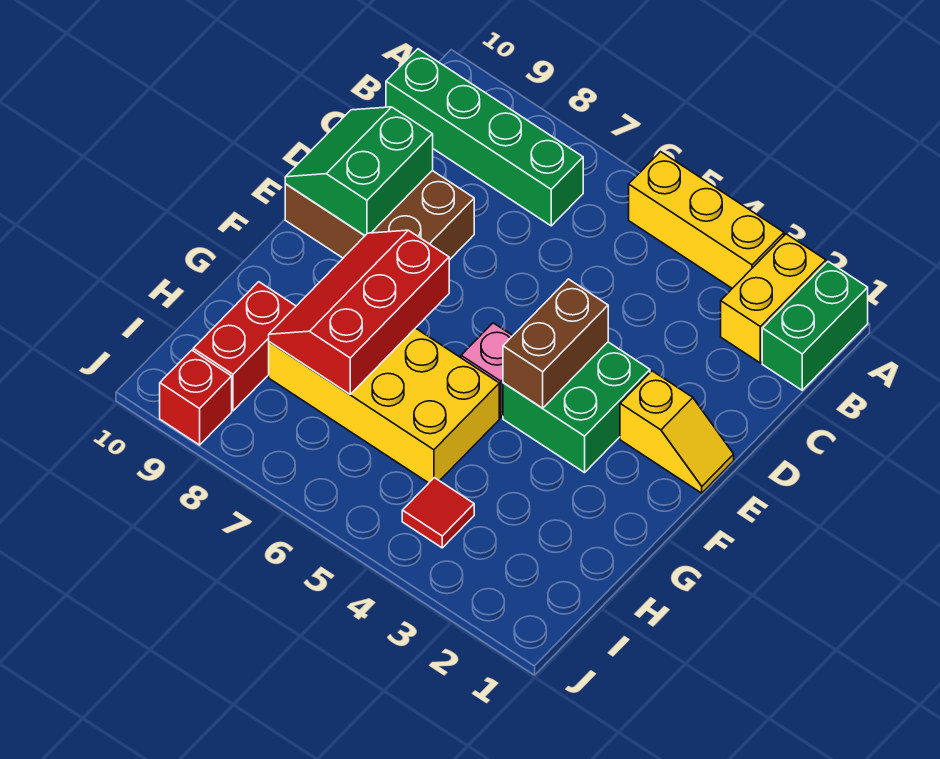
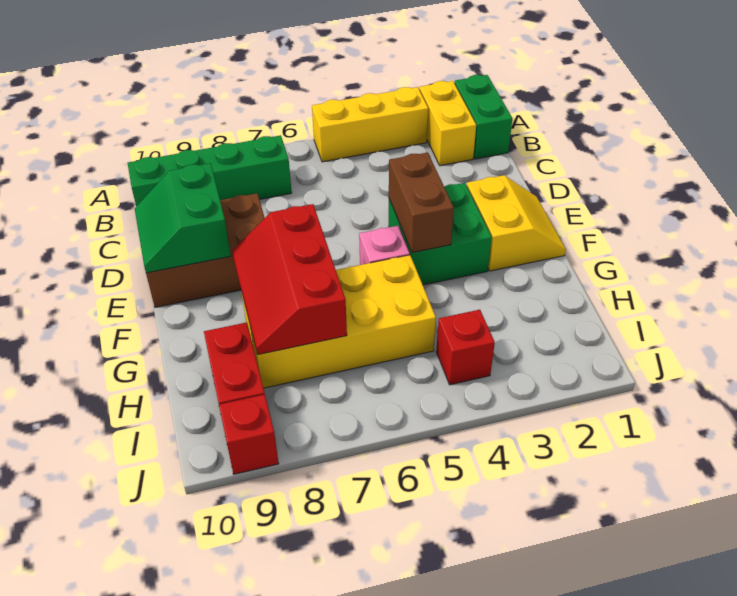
yellow slope E1:E2 level 1 top 2 -> yellow slope E1:F2 level 1 top 2
red tile I4 level 1 -> red brick I4 level 1

